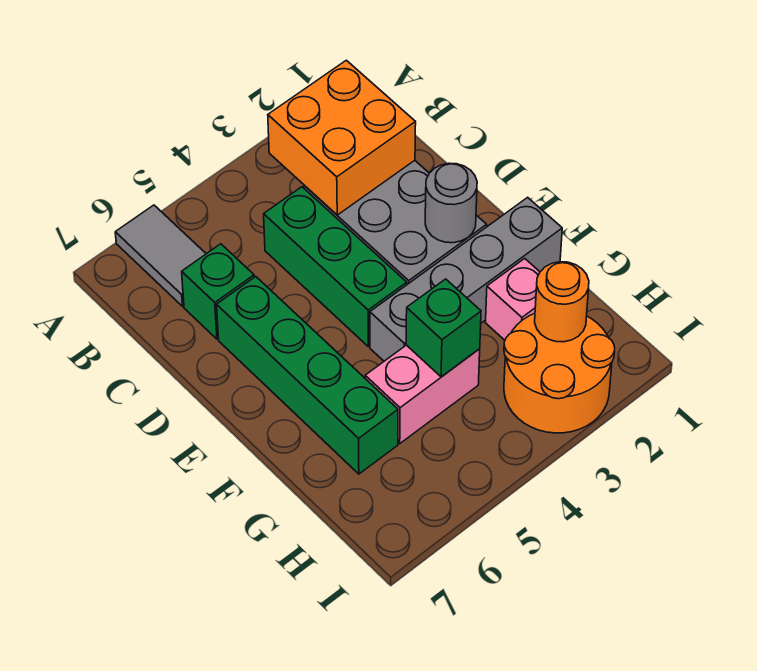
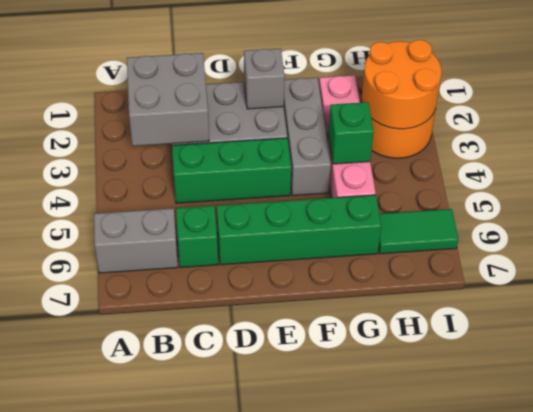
grey tile A6:B6 level 1 -> grey brick A6:B6 level 1
orange brick B2:C3 level 2 -> grey brick B2:C3 level 2
grey round brick E2 level 2 -> grey brick E2 level 2
grey brick F1:F4 level 1 -> grey brick F2:F4 level 1
orange round brick H2 level 2 -> orange round brick H2:I3 level 2
none -> green tile H6:I6 level 1

